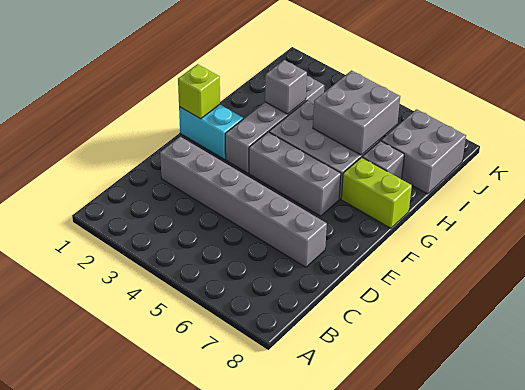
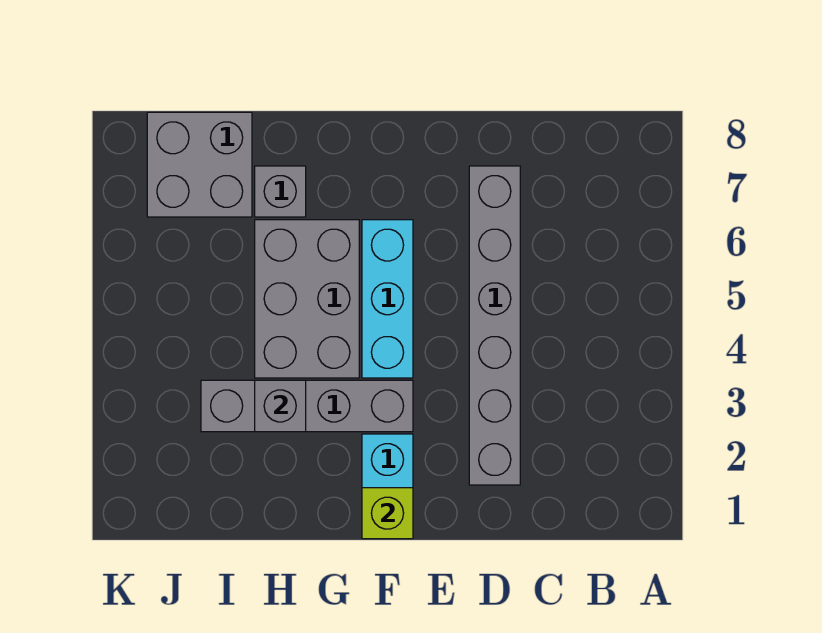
grey brick F4:F6 level 1 -> cyan brick F4:F6 level 1
lime brick G7:G8 level 1 -> none
grey brick H5:I6 level 2 -> none

